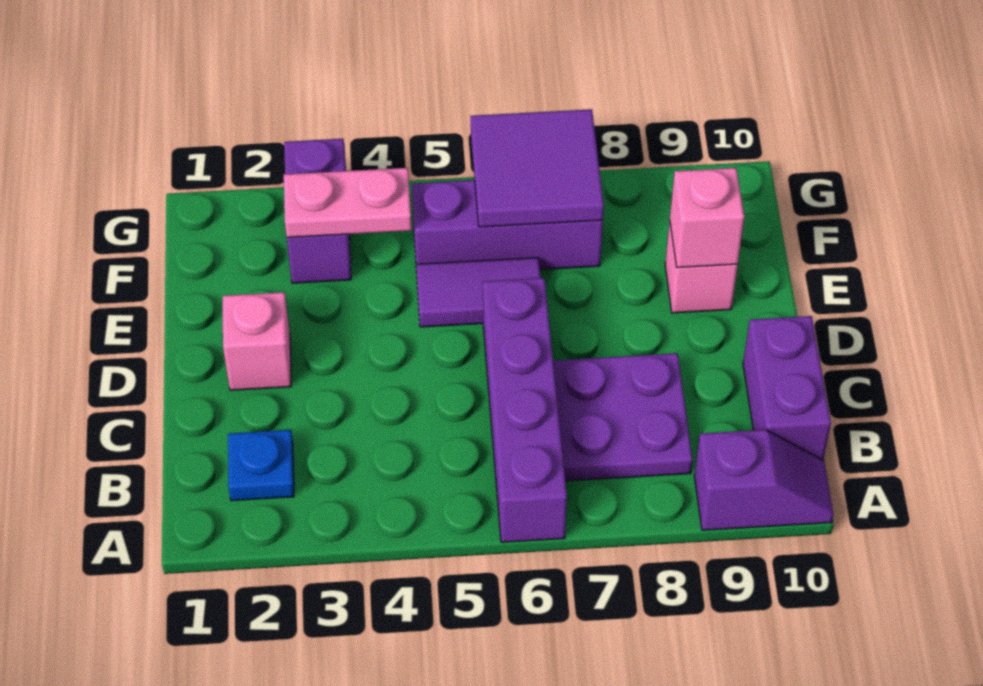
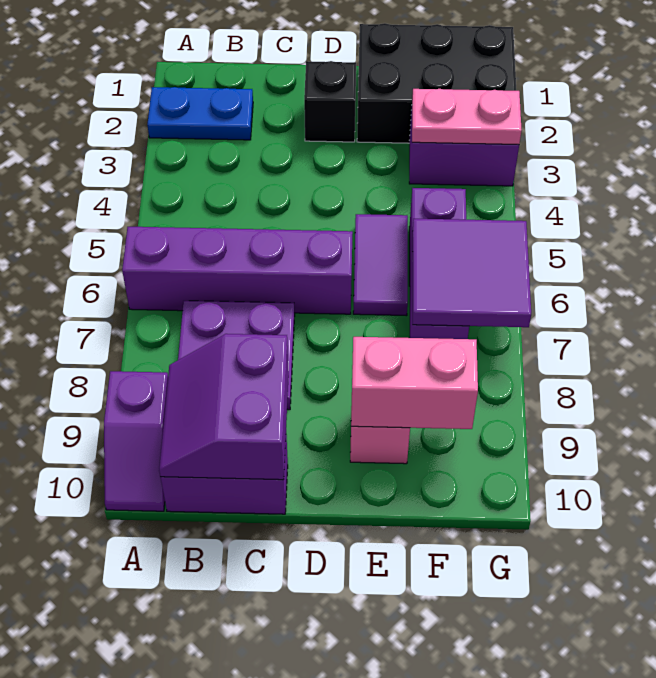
blue plate B2 level 1 -> blue plate A2:B2 level 1
none -> purple slope B9:C10 level 2 top C
pink brick D2 level 1 -> black brick D2 level 1
none -> black brick E1:G2 level 1
pink brick E9 level 2 -> pink brick E9:F9 level 2
pink plate F3:F4 level 2 -> pink plate F3:G3 level 2

